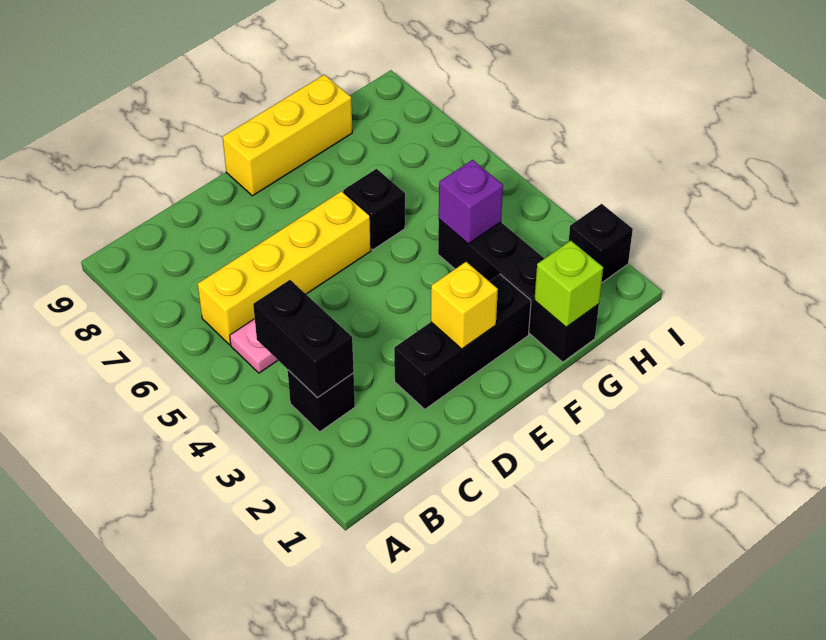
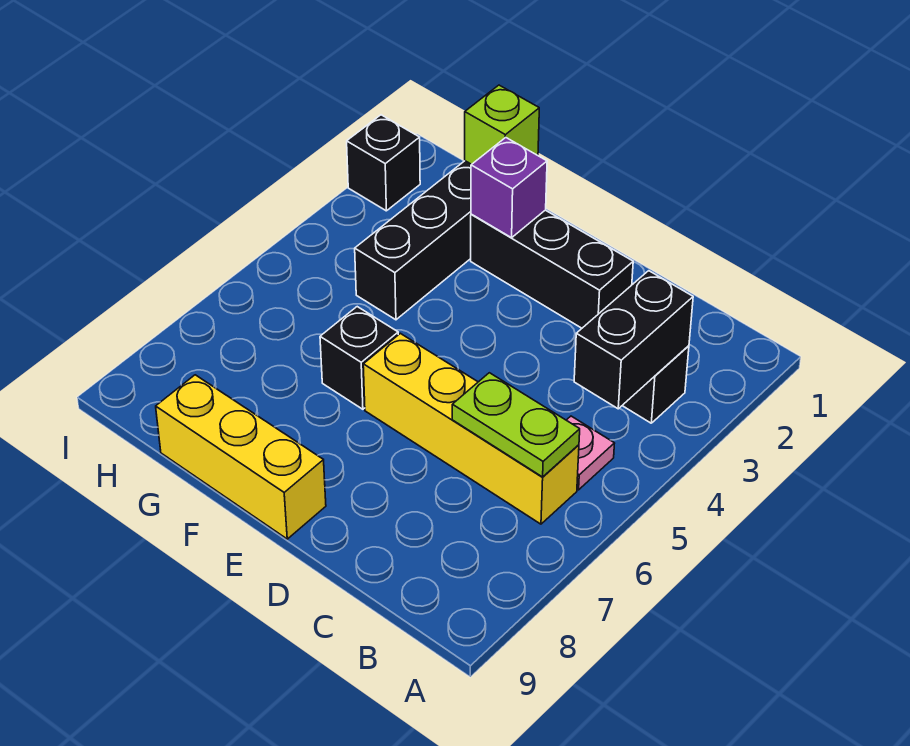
none -> lime plate B6:C6 level 2
yellow brick E2 level 2 -> none
purple brick G4 level 2 -> purple brick F2 level 2

